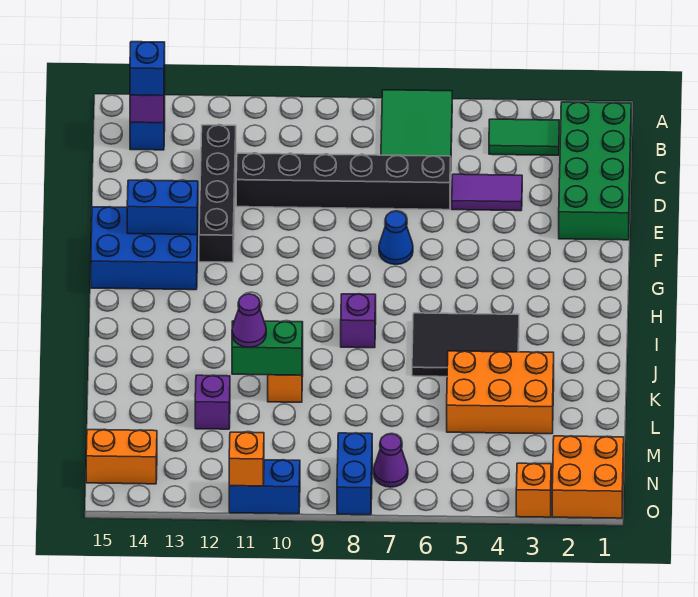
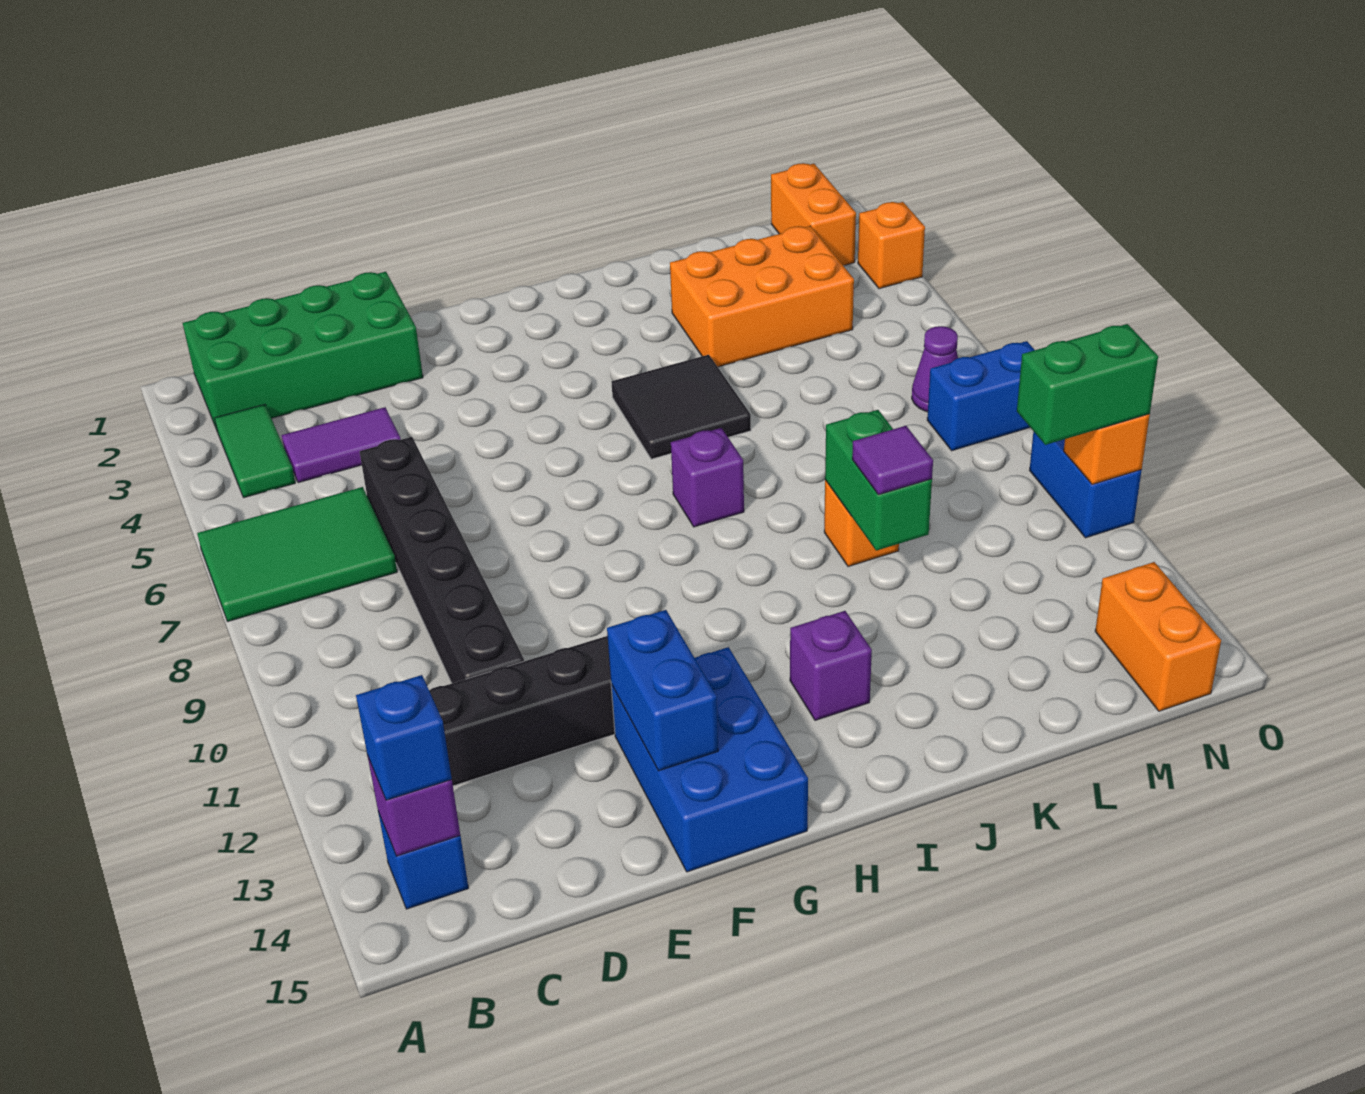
purple tile D4:D5 level 1 -> purple tile C4:D4 level 1
blue cone F7 level 1 -> none
black tile I4:J6 level 1 -> black tile I5:J6 level 1
orange brick K3:L5 level 1 -> orange brick K3:M4 level 1
purple cone K11 level 3 -> purple tile K11 level 3
purple brick L12 level 1 -> purple brick I13 level 1
orange brick N1:O2 level 1 -> orange brick N1:N2 level 1
none -> green brick N11:O11 level 3

